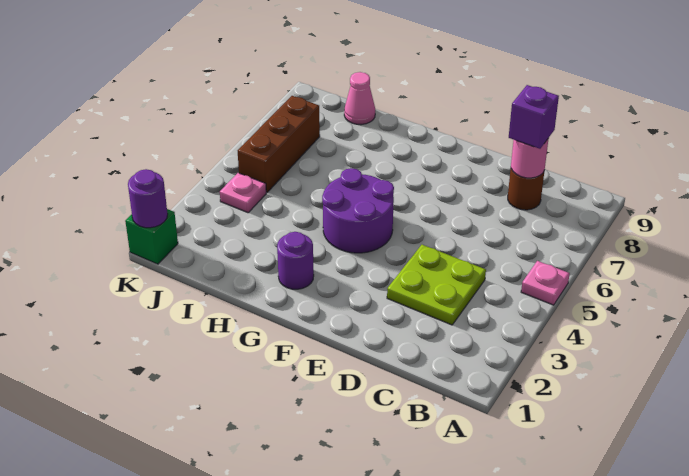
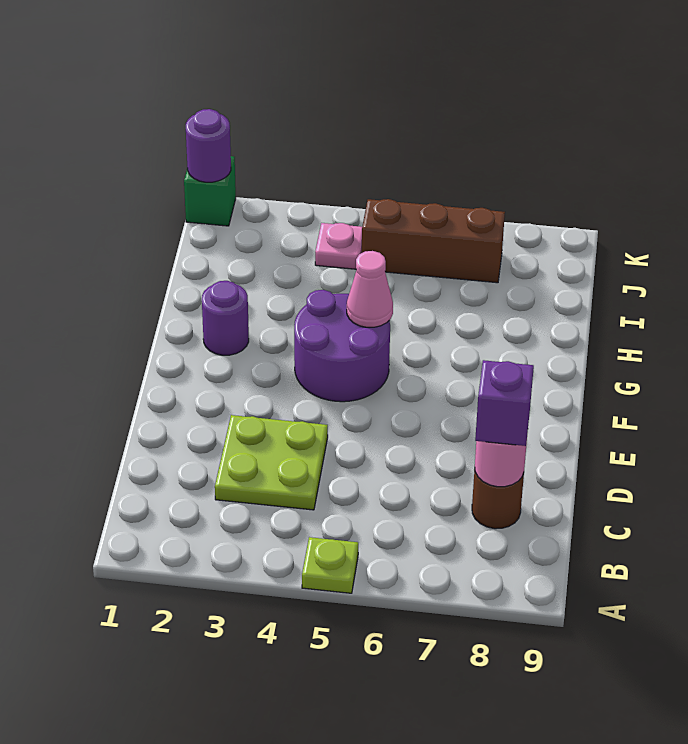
pink plate A5 level 1 -> lime plate A5 level 1
pink cone I9 level 1 -> pink cone G5 level 2

